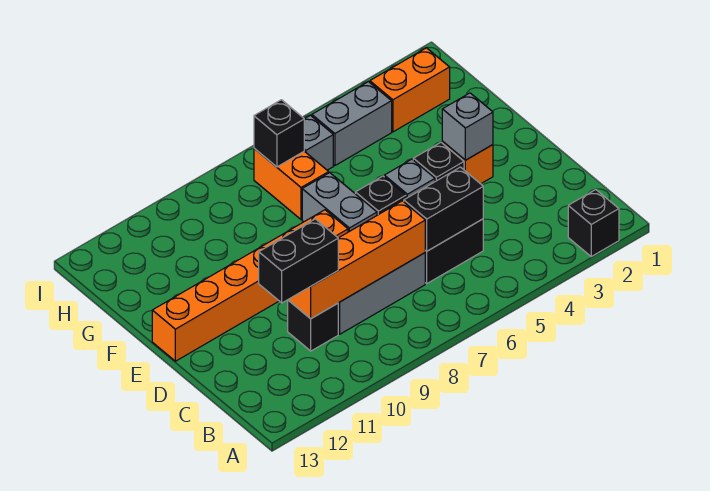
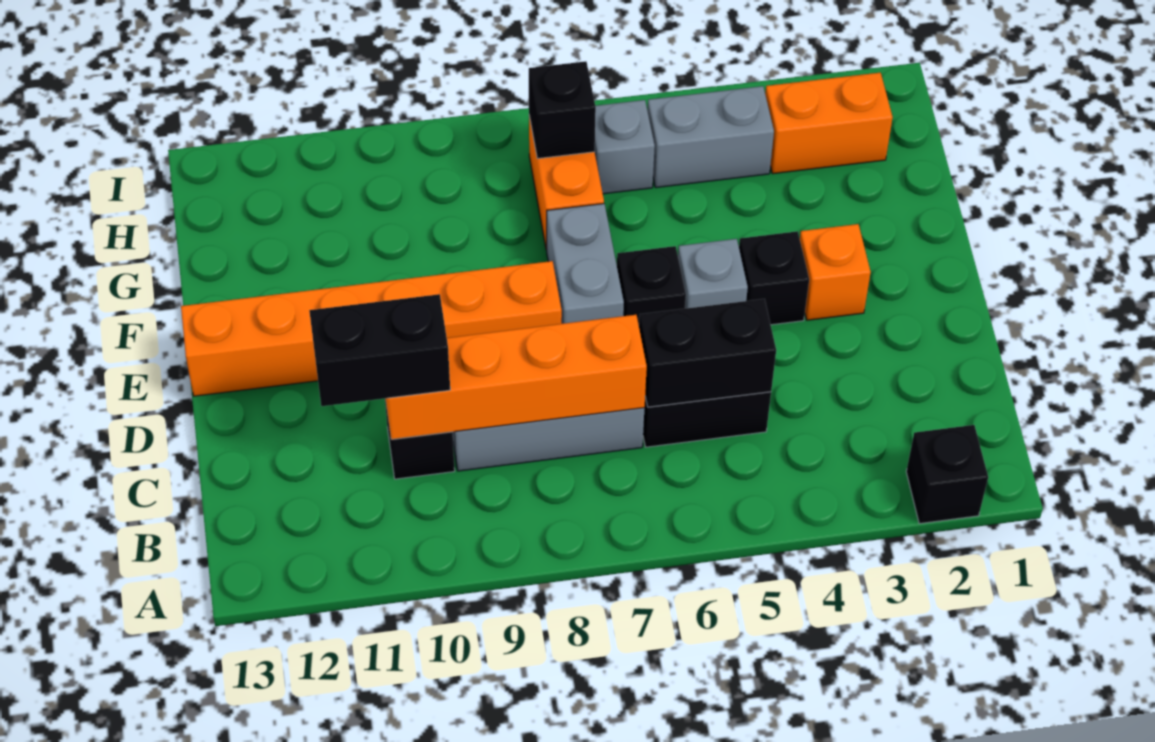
grey brick E3 level 2 -> none

